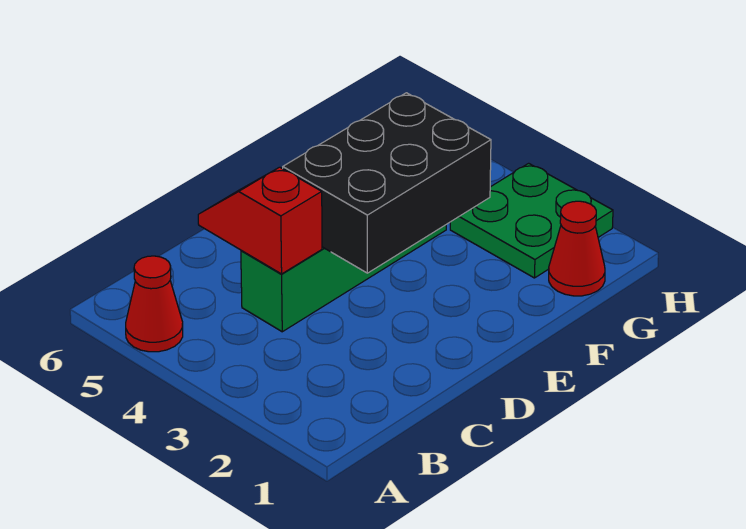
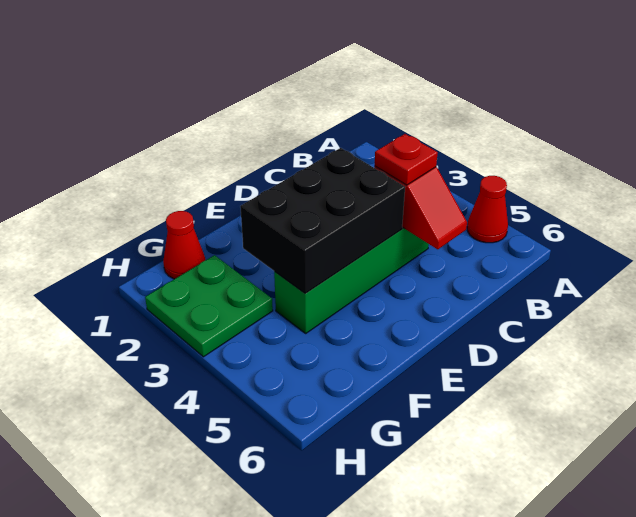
none -> red plate C4 level 3

